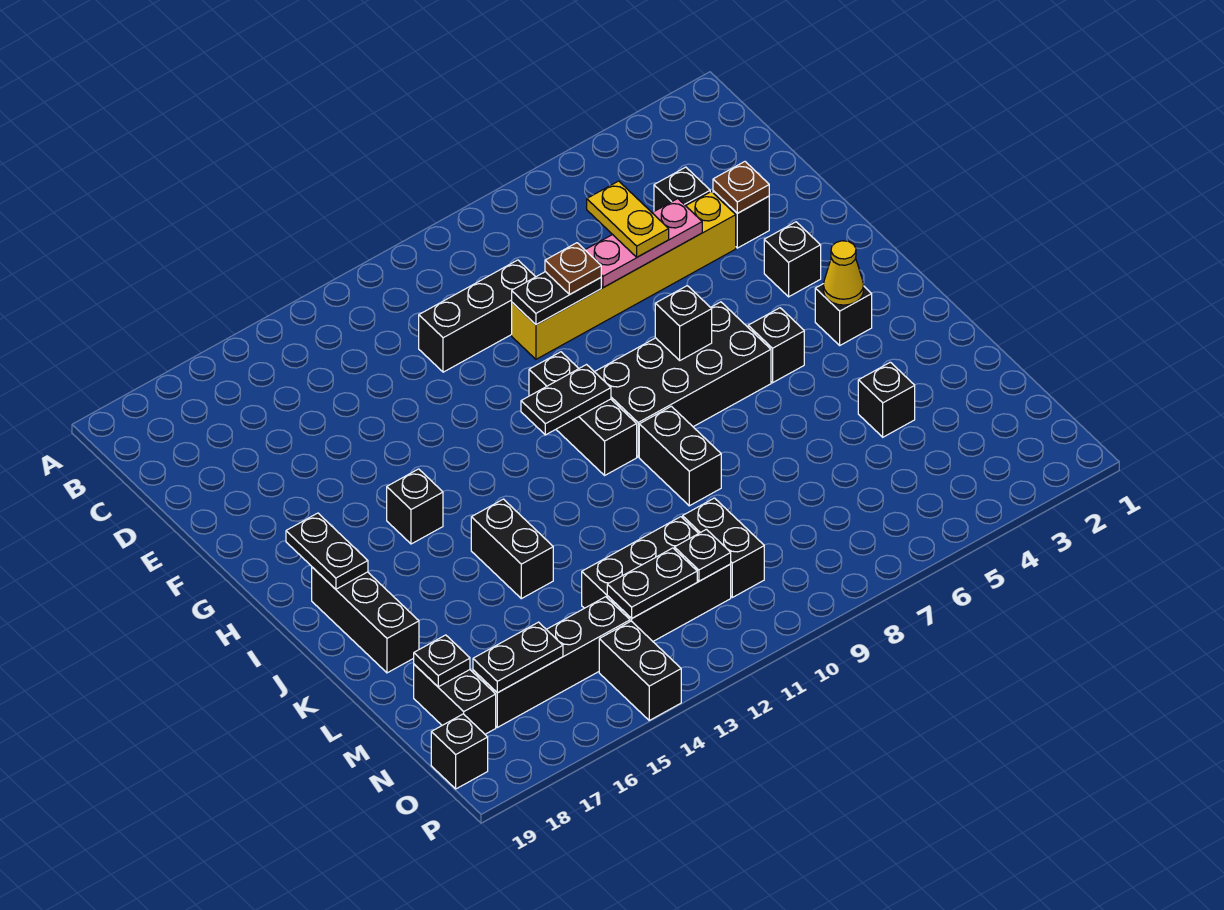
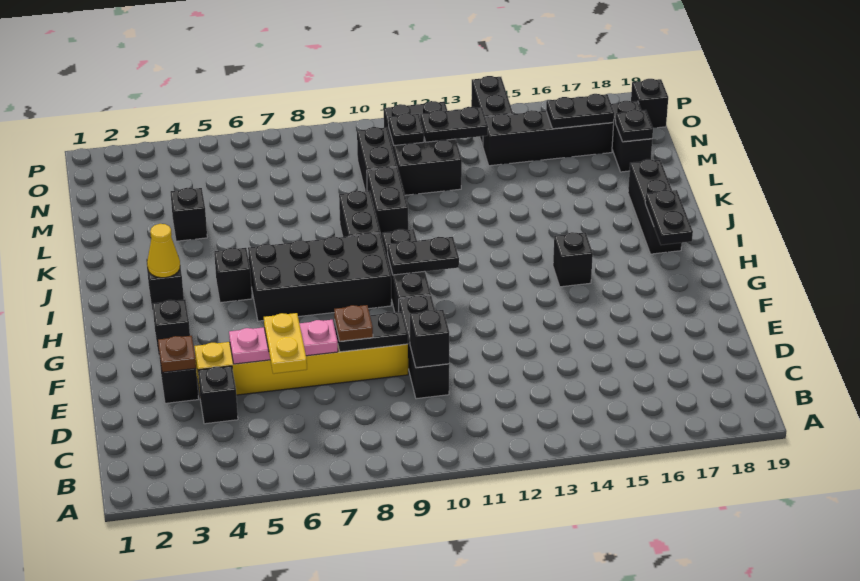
black brick D9:D11 level 1 -> black brick D10:F10 level 1
black brick H7 level 2 -> black brick D10 level 2
black brick J14:K14 level 1 -> black brick K10:L10 level 1
black brick M11:N13 level 1 -> black brick M11:O12 level 1

